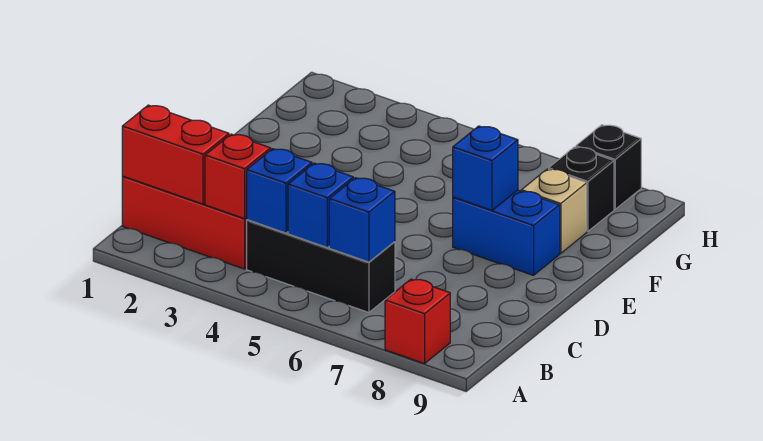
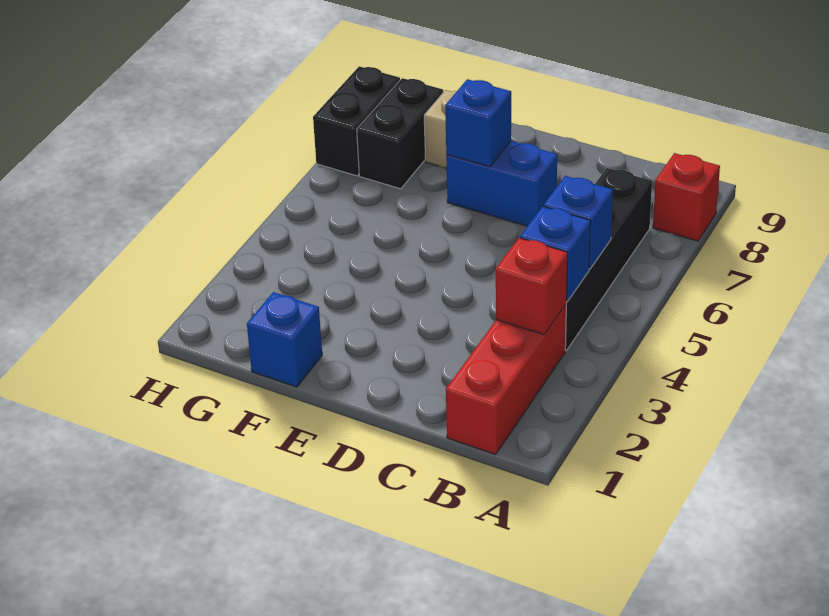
red brick B1:B2 level 2 -> none
black brick B4:B6 level 1 -> black brick B4:B7 level 1
blue brick B6 level 2 -> blue brick F1 level 1
blue brick E7:E8 level 1 -> blue brick D7:E7 level 1
black brick G8 level 1 -> black brick G7:G8 level 1
black brick H8 level 1 -> black brick H7:H8 level 1

